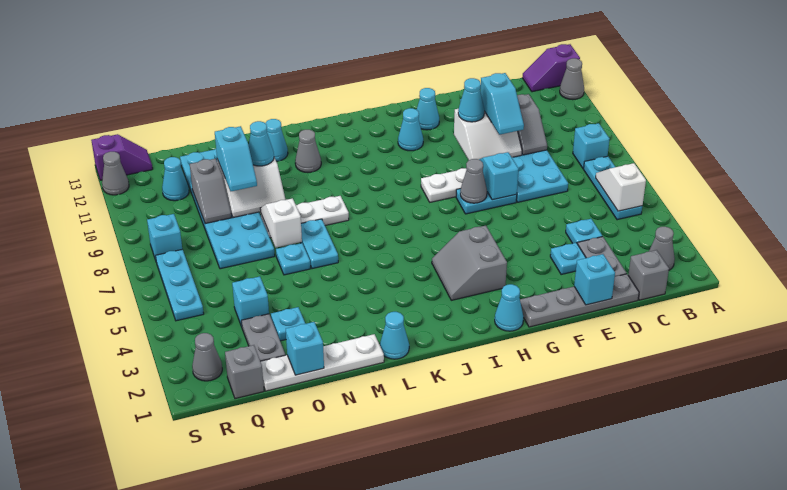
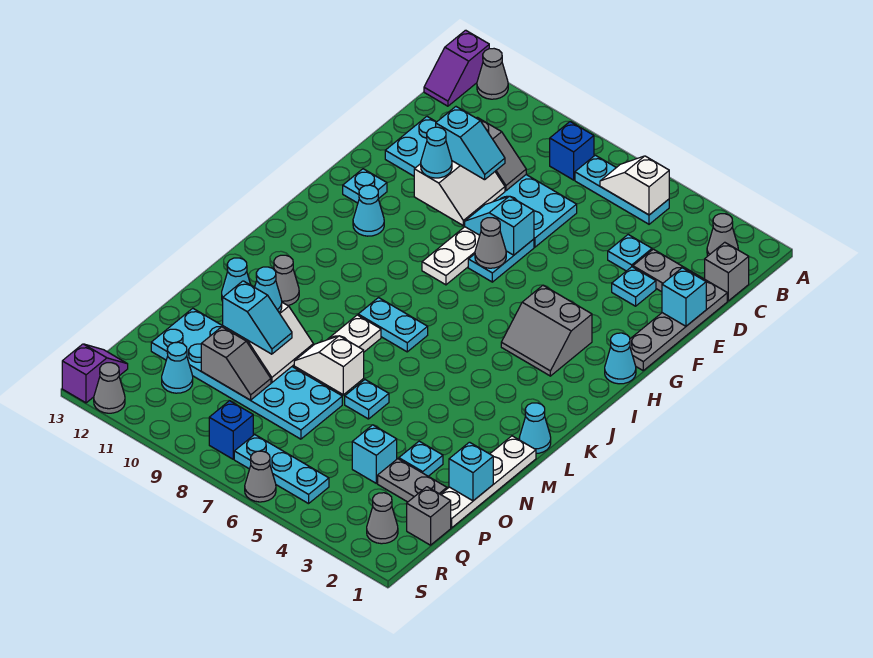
cyan brick B8 level 1 -> blue brick B8 level 1
cyan cone G12 level 1 -> cyan plate G12 level 1
cyan plate M6:M7 level 1 -> cyan plate K7:K8 level 1
cyan brick R8 level 1 -> blue brick R8 level 1
none -> grey cone S6 level 1

